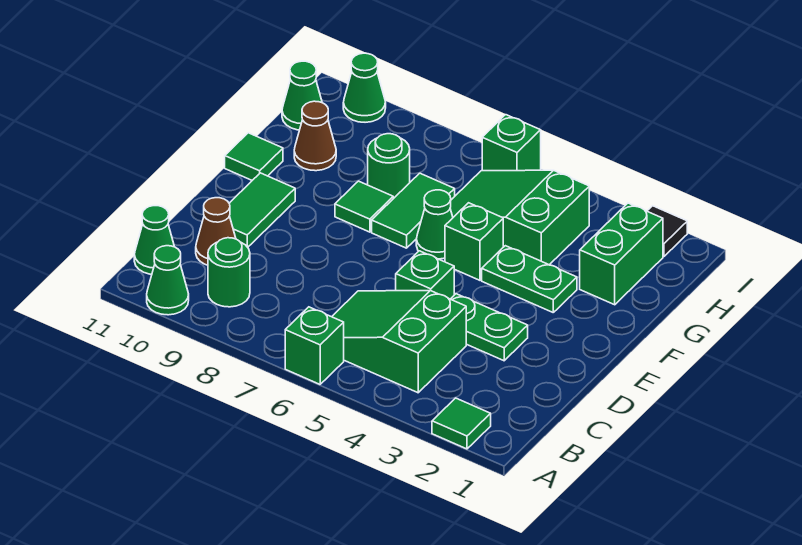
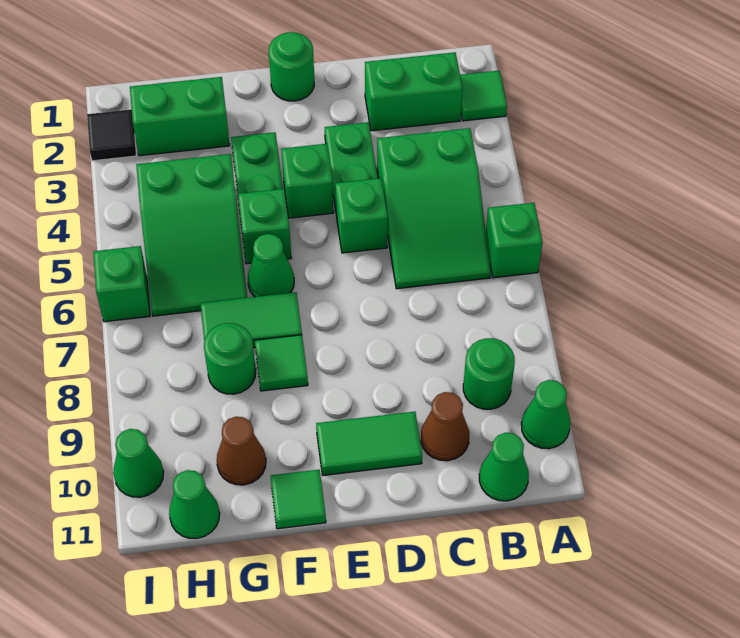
none -> green brick B2:C2 level 1
none -> green round brick E1 level 1
none -> green brick E4 level 1

